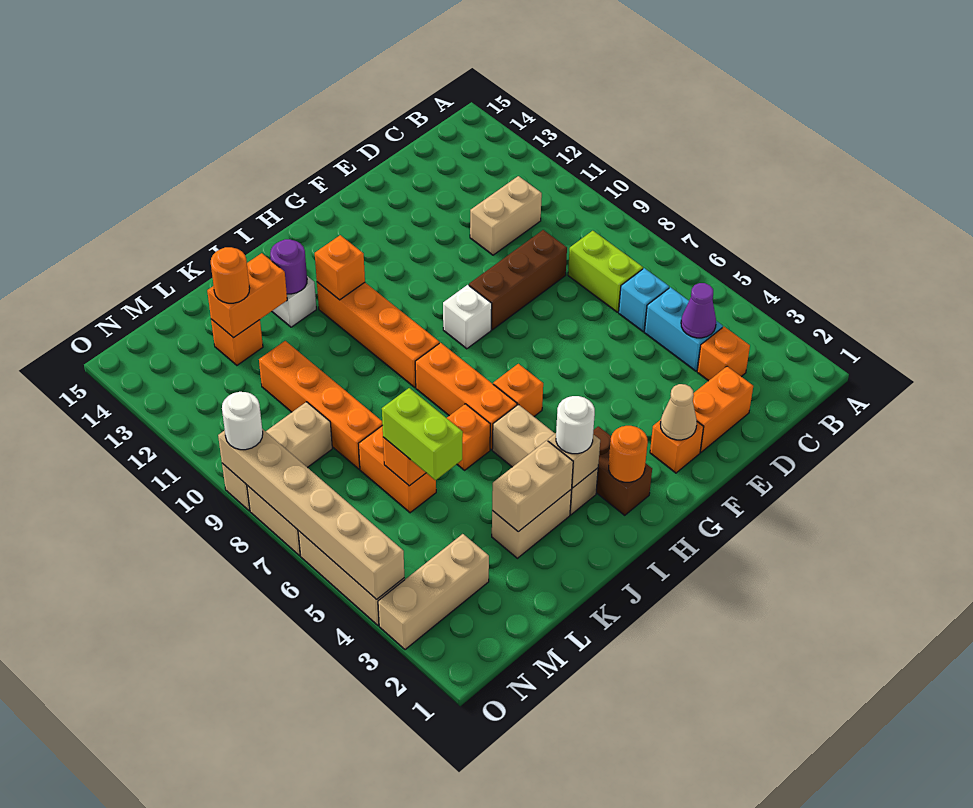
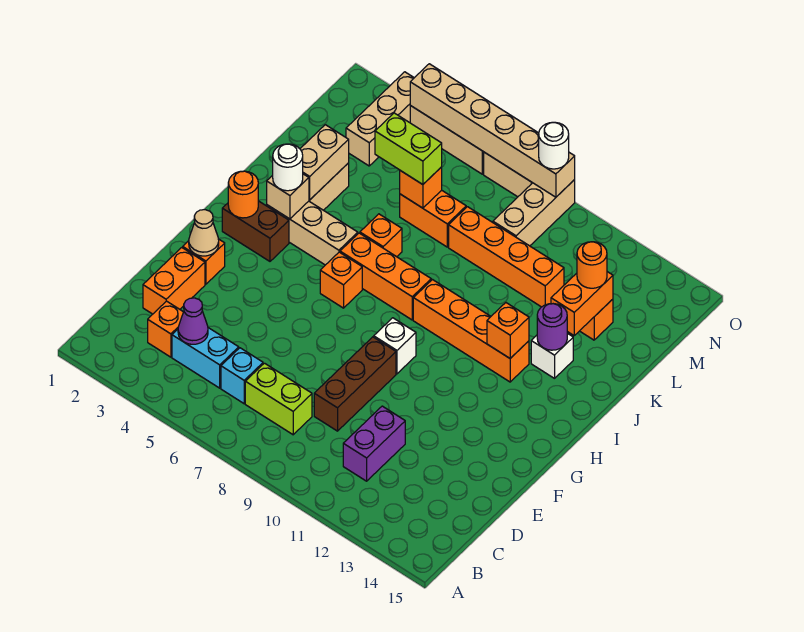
tan brick C11:D11 level 1 -> purple brick C11:D11 level 1

